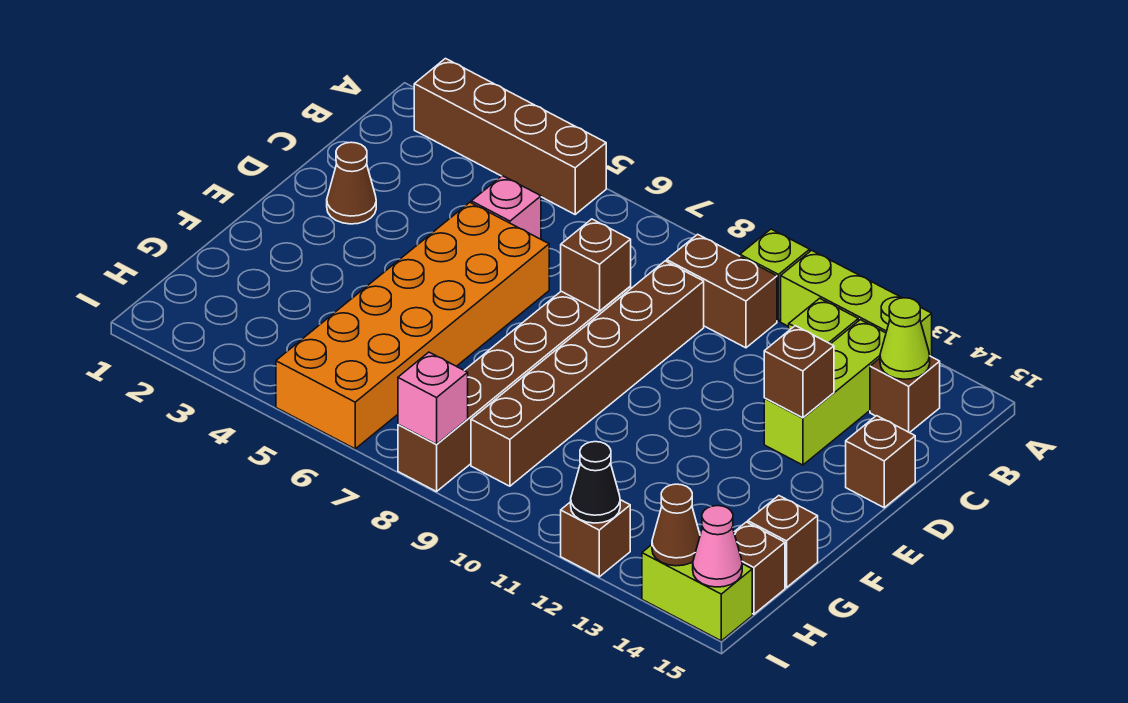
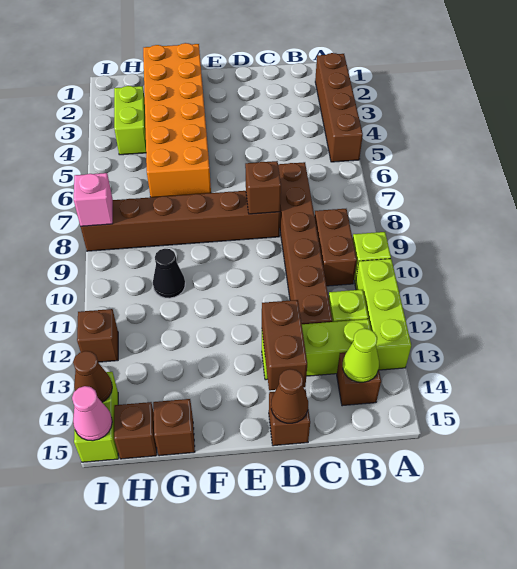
pink brick C5 level 1 -> none
brown brick C9:H9 level 1 -> brown brick C7:C12 level 1
brown cone D2 level 1 -> brown cone D15 level 2
orange brick D5:I6 level 1 -> orange brick F1:G6 level 1
brown brick D13 level 2 -> brown brick D13:D14 level 2
none -> lime brick H3:H4 level 1
black cone I12 level 2 -> black cone G10 level 1

